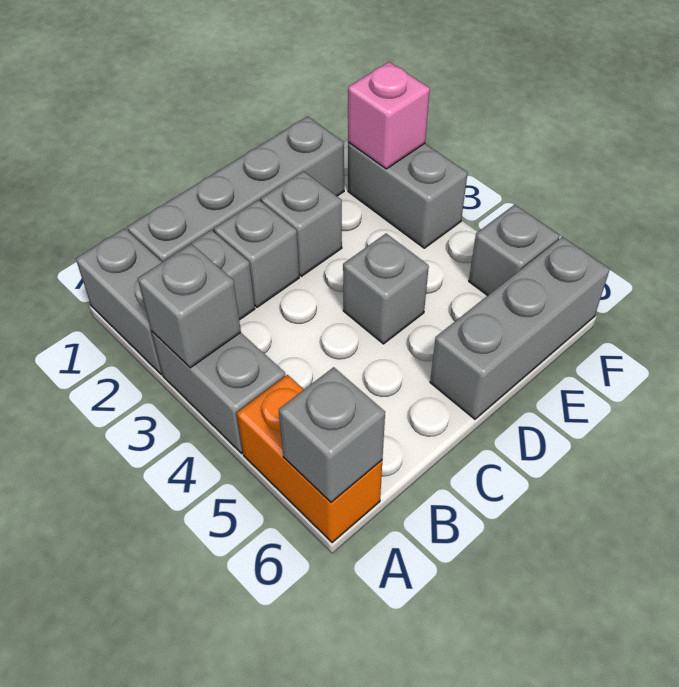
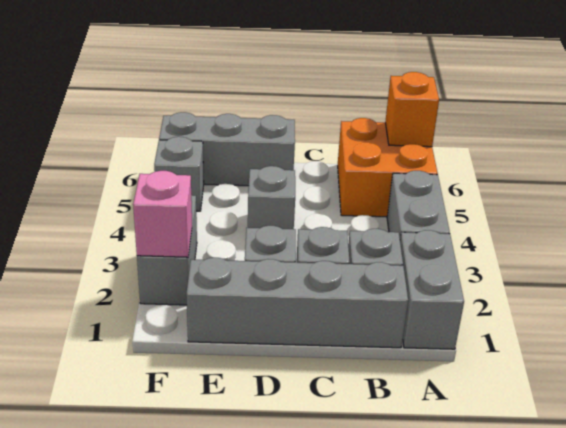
grey brick A3 level 2 -> none
orange brick A5:A6 level 1 -> orange brick A5:B6 level 1
grey brick A6 level 2 -> orange brick A6 level 2

